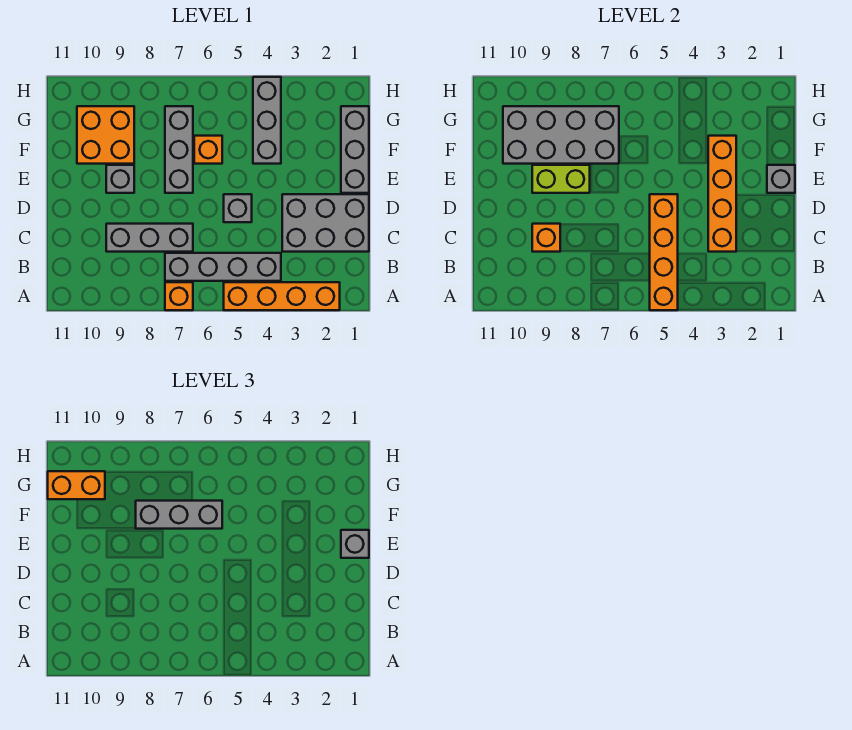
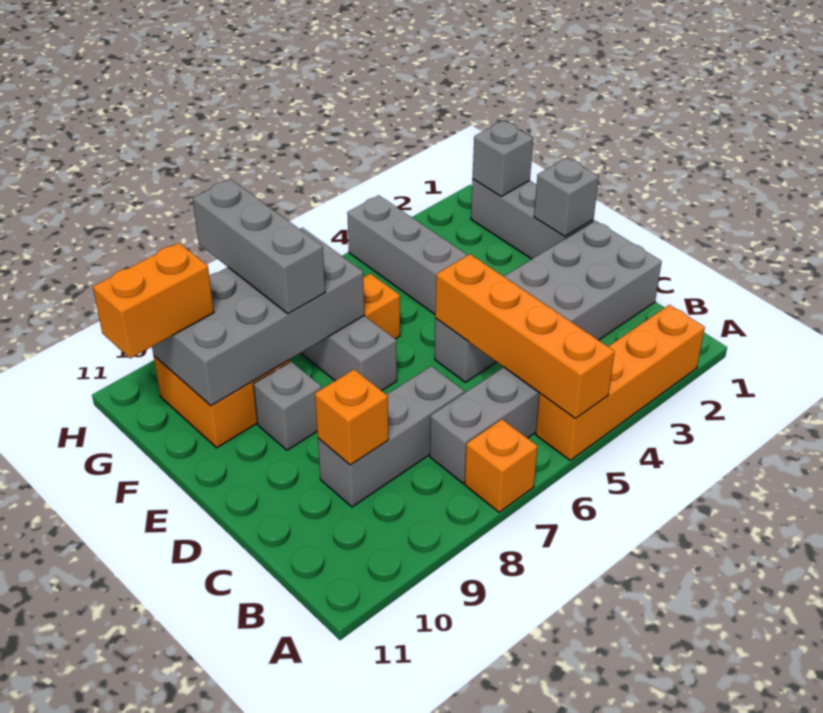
orange brick C3:F3 level 2 -> none
grey brick E1 level 3 -> grey brick G1 level 2
lime brick E8:E9 level 2 -> none
grey brick F6:F8 level 3 -> grey brick F8:H8 level 3

